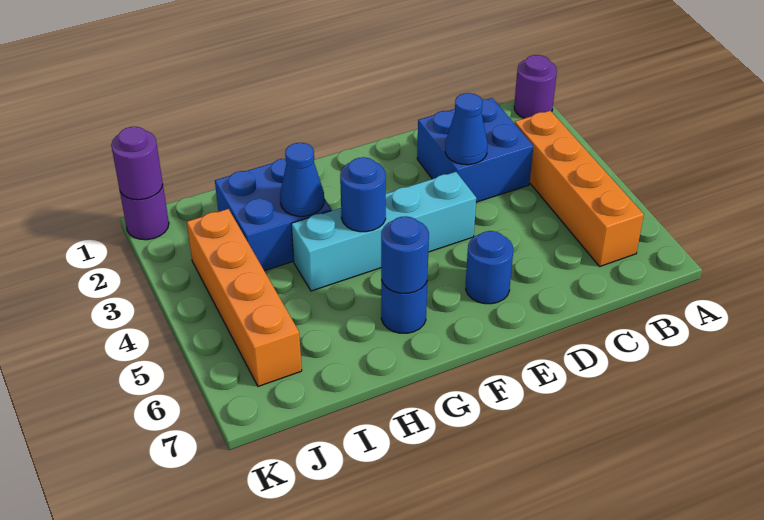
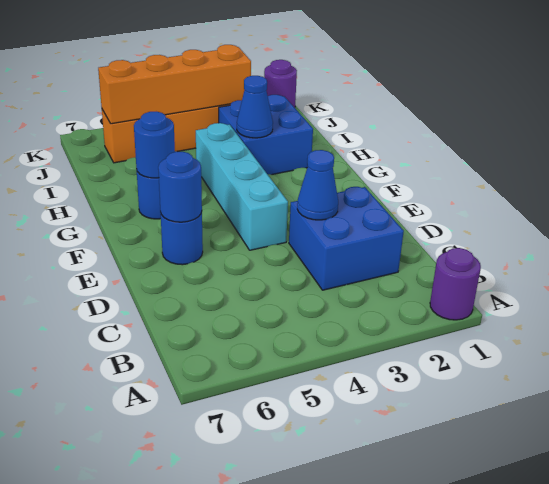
orange brick B3:B6 level 1 -> orange brick J3:J6 level 2
blue round brick G4 level 2 -> blue round brick E6 level 2
purple round brick K1 level 2 -> none

